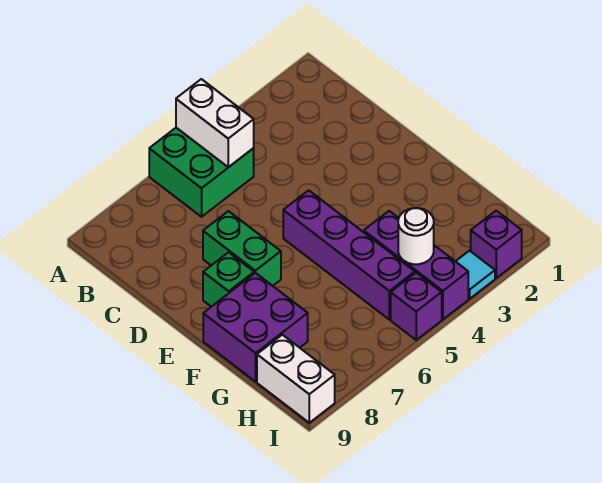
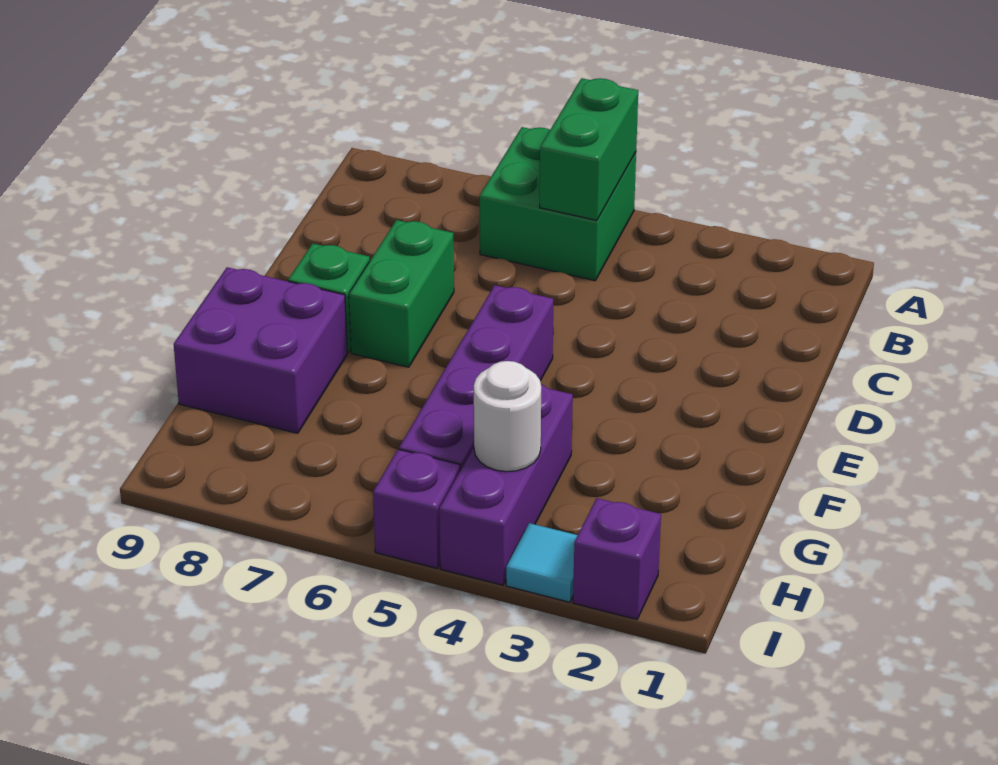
white brick A5:B5 level 2 -> green brick A5:B5 level 2
white brick H9:I9 level 1 -> none

